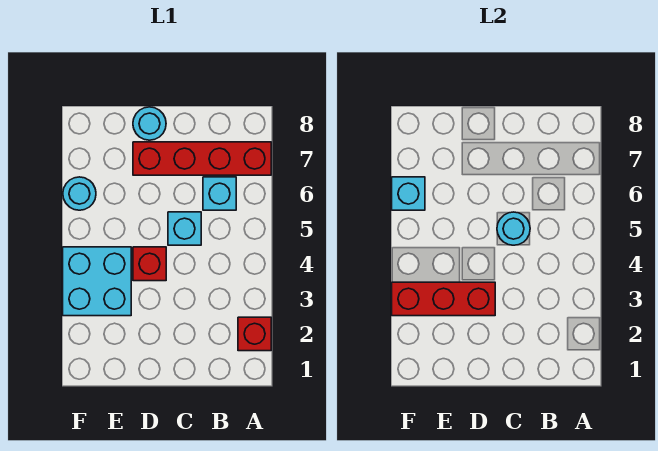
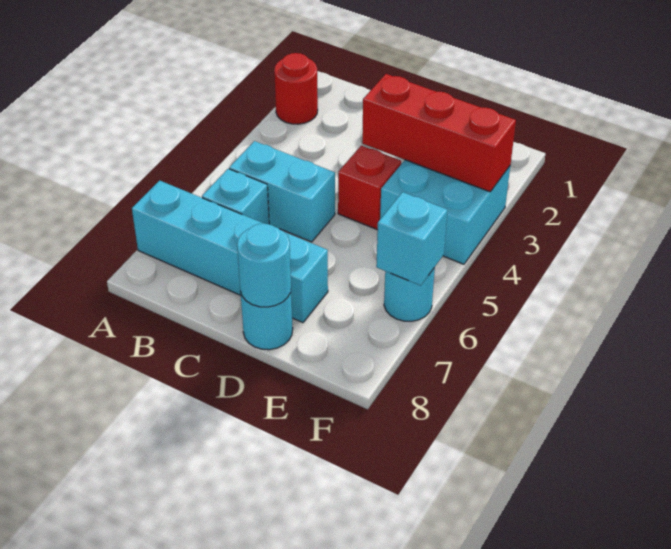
red brick A2 level 1 -> red round brick A2 level 1
red brick A7:D7 level 1 -> cyan brick A7:D7 level 1
cyan brick C5 level 1 -> cyan brick B5:C5 level 1
cyan round brick C5 level 2 -> cyan round brick D8 level 2

